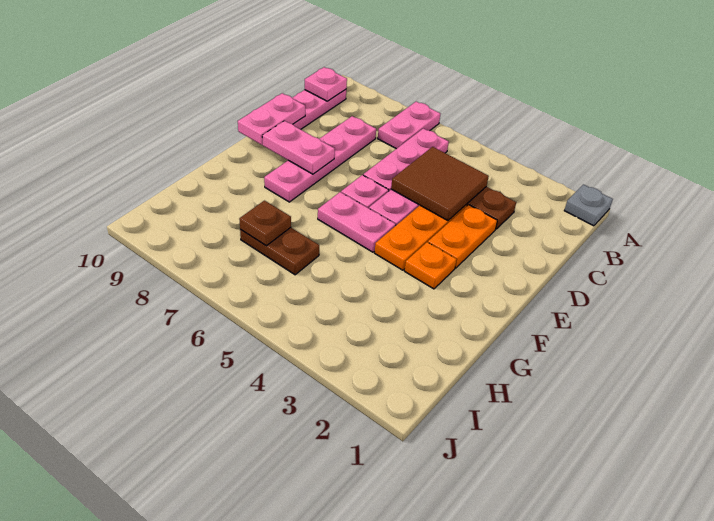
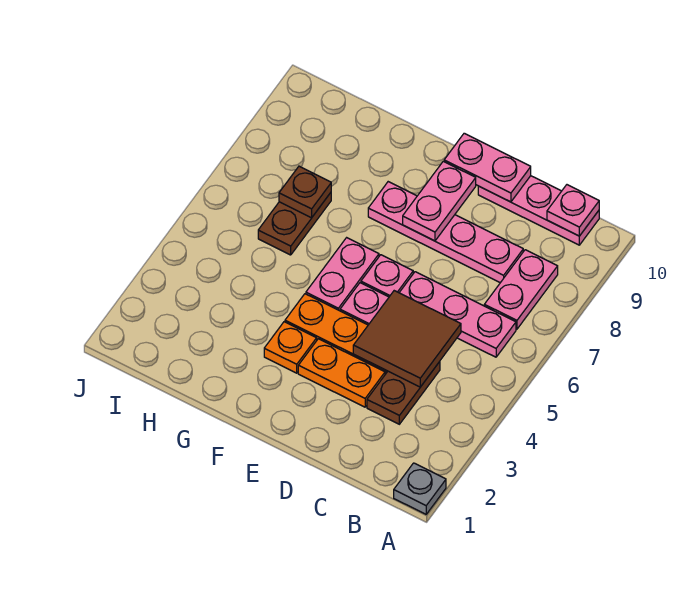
pink plate A7:B7 level 1 -> pink plate B7:B8 level 1

